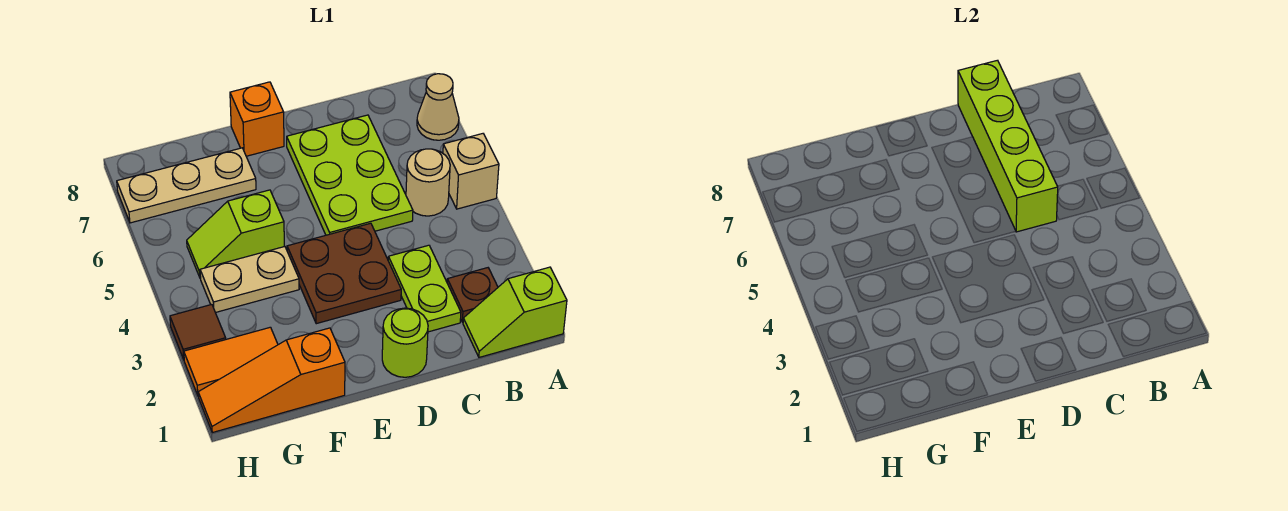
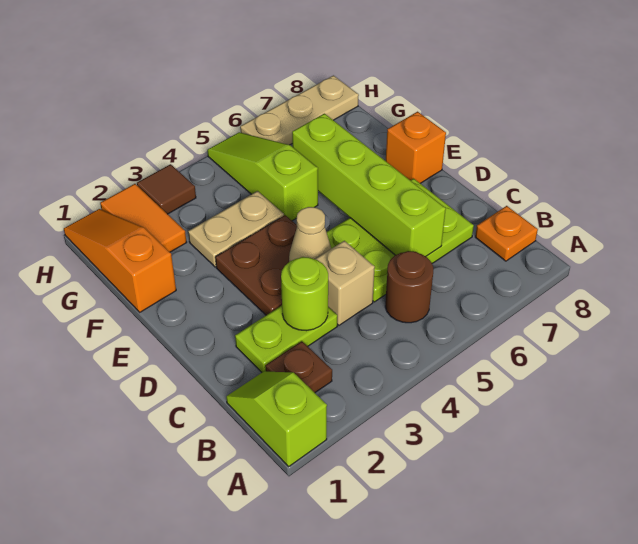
tan brick A5 level 1 -> tan brick C4 level 1
tan cone A7 level 1 -> tan cone D4 level 2
tan round brick B5 level 1 -> brown round brick B5 level 1
none -> orange plate B8 level 1
lime brick C5:C8 level 2 -> lime brick C6:F6 level 2
lime round brick D1 level 1 -> lime round brick C3 level 2
tan plate F4:G4 level 1 -> tan plate F3:F4 level 1
lime slope F5:G5 level 1 top F -> lime slope F5:H5 level 1 top F
tan plate F7:H7 level 1 -> tan plate H6:H8 level 1

